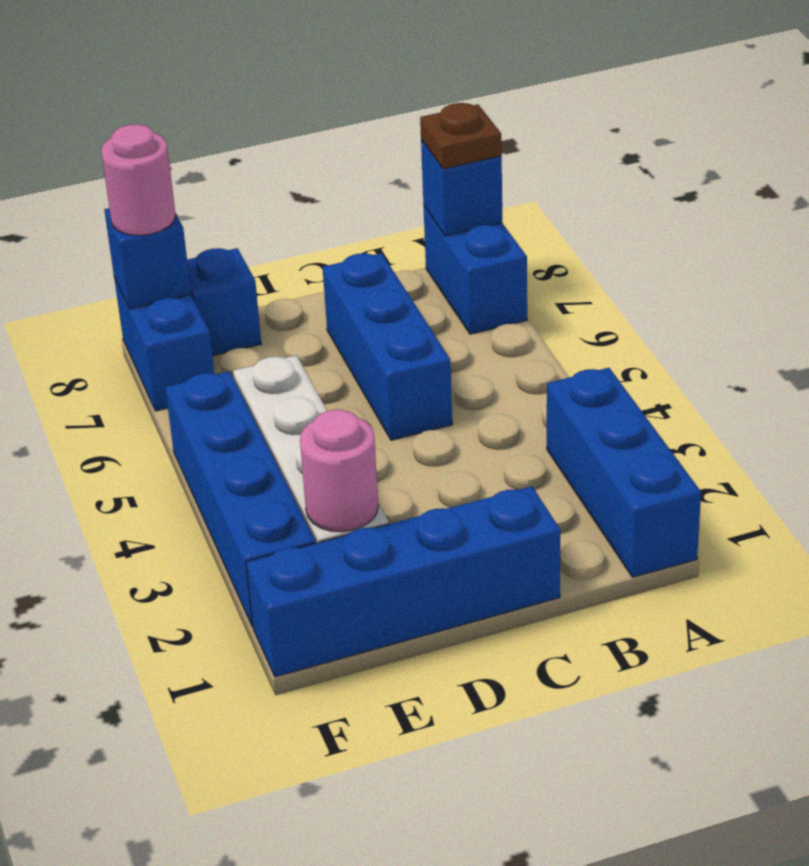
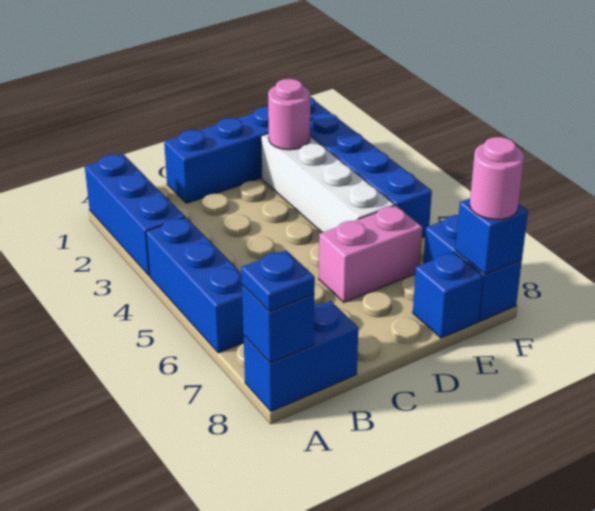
blue brick A7:A8 level 1 -> blue brick A8:B8 level 1
brown plate A8 level 3 -> blue plate A8 level 3
blue brick C5:C7 level 1 -> blue brick A4:A6 level 1
none -> pink brick D6:E6 level 1

